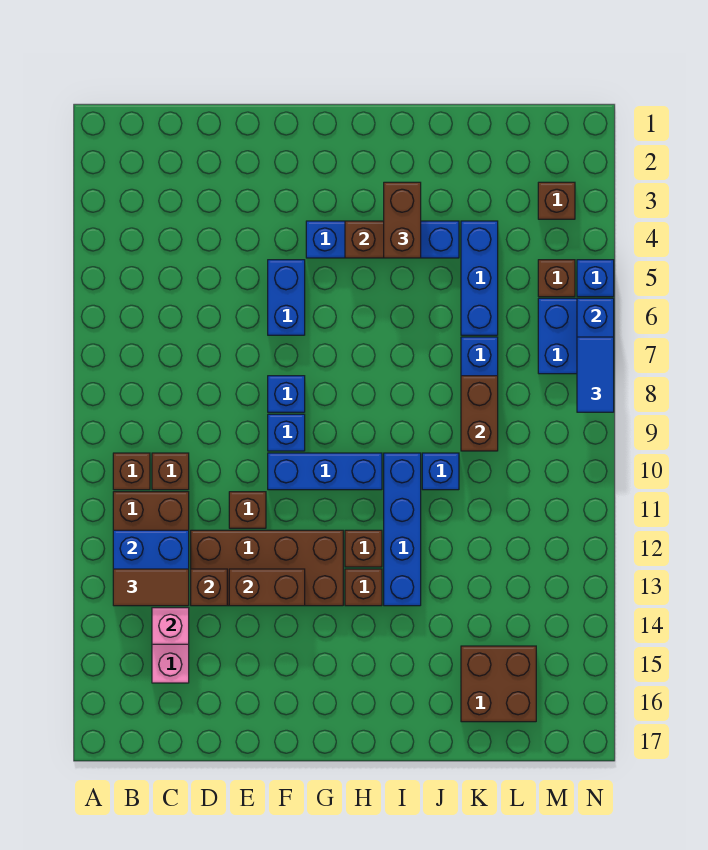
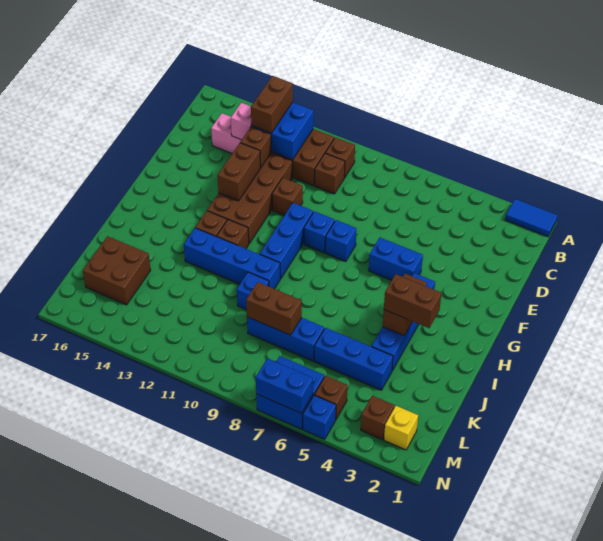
brown tile B13:C13 level 3 -> brown brick B13:C13 level 3
none -> yellow brick M2 level 1
blue tile N7:N8 level 3 -> blue tile A1:A2 level 1

